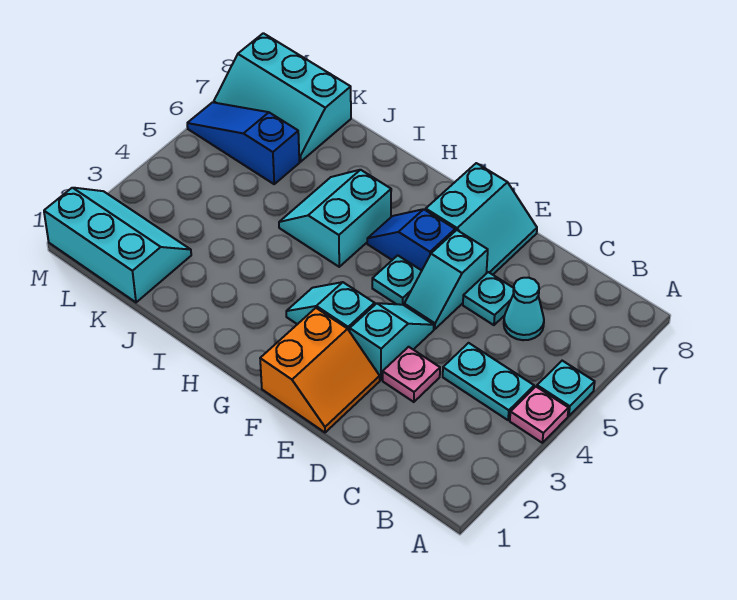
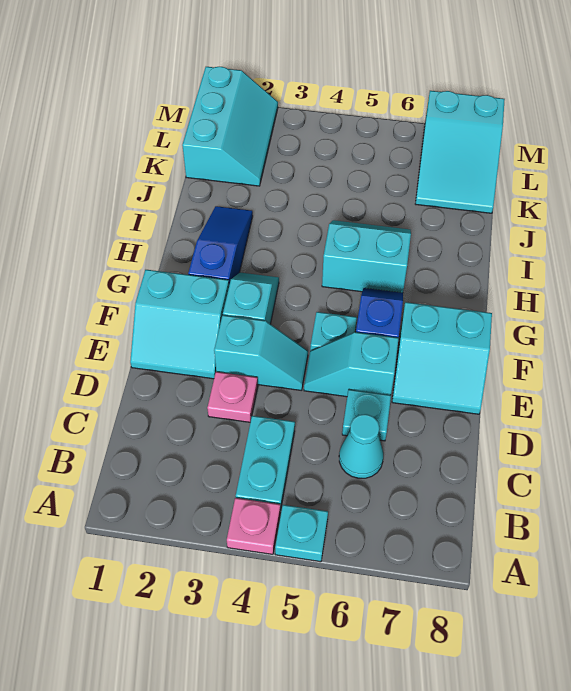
orange slope E1:F2 level 1 top F -> cyan slope E1:F2 level 1 top F
blue slope K6:M6 level 1 top K -> blue slope G2:I2 level 1 top G
cyan slope K7:M8 level 1 top 8 -> cyan slope K7:M8 level 1 top M

